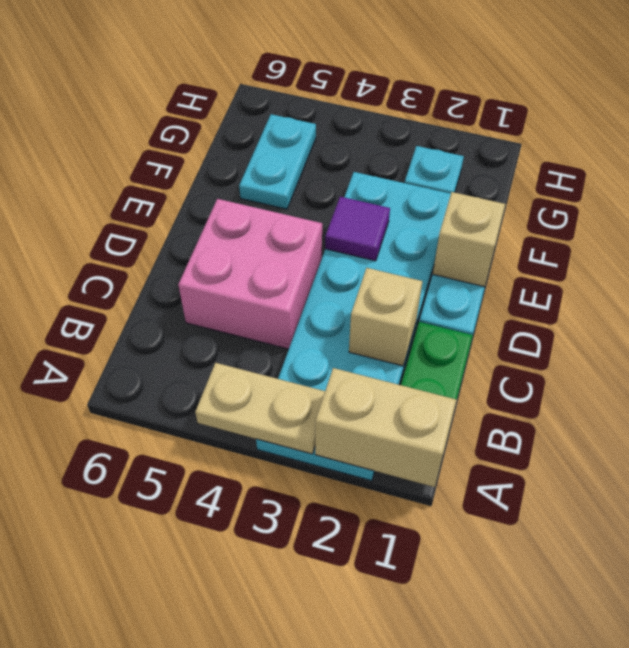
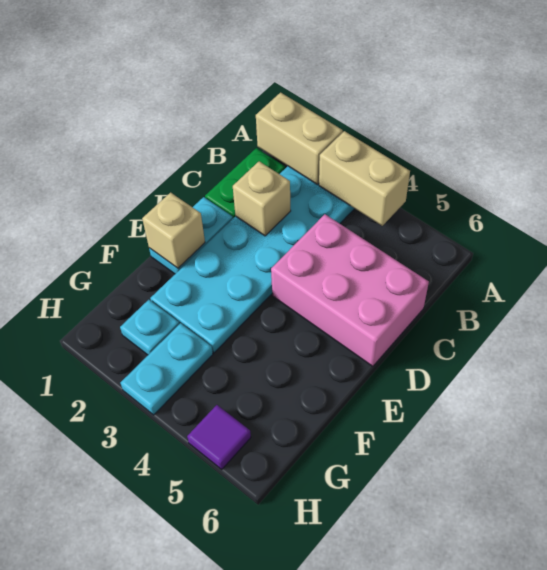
tan plate A3:A4 level 2 -> tan brick A3:A4 level 2
pink brick C4:D5 level 1 -> pink brick C4:D6 level 1
purple tile E3 level 2 -> purple tile H5 level 1
cyan plate F5:G5 level 1 -> cyan plate G3:H3 level 1

